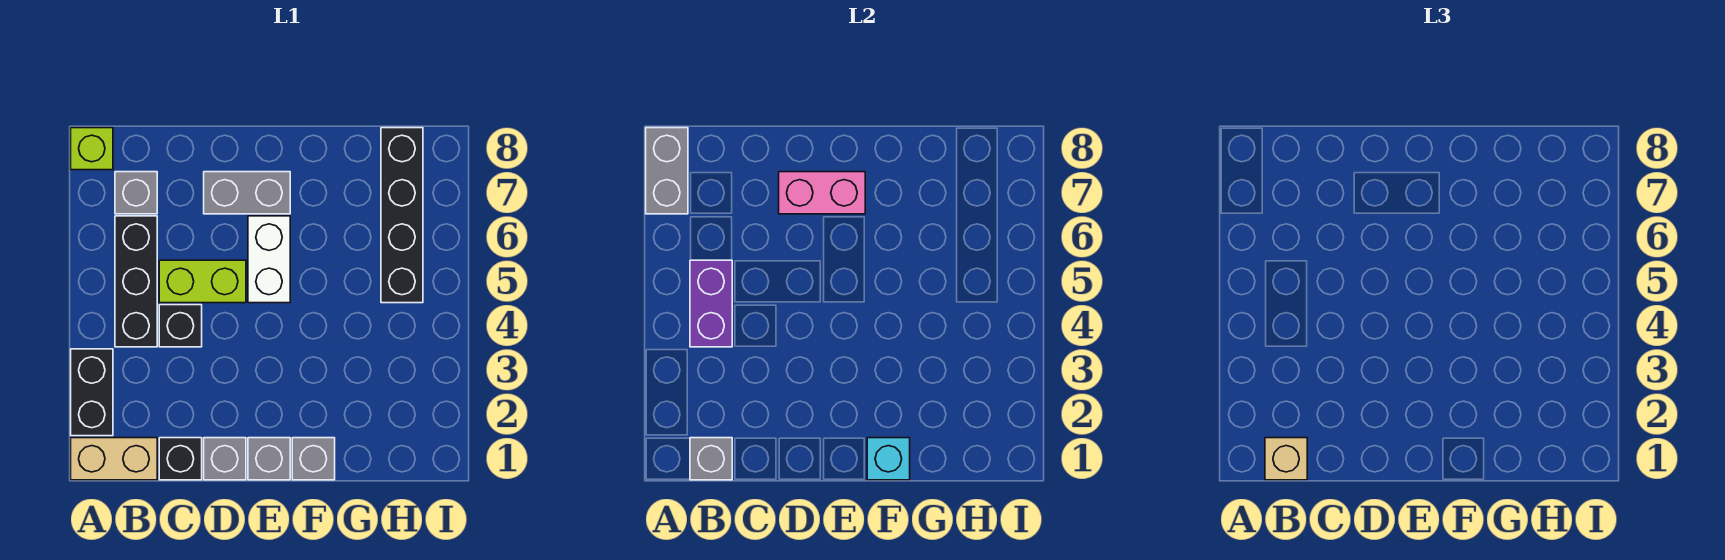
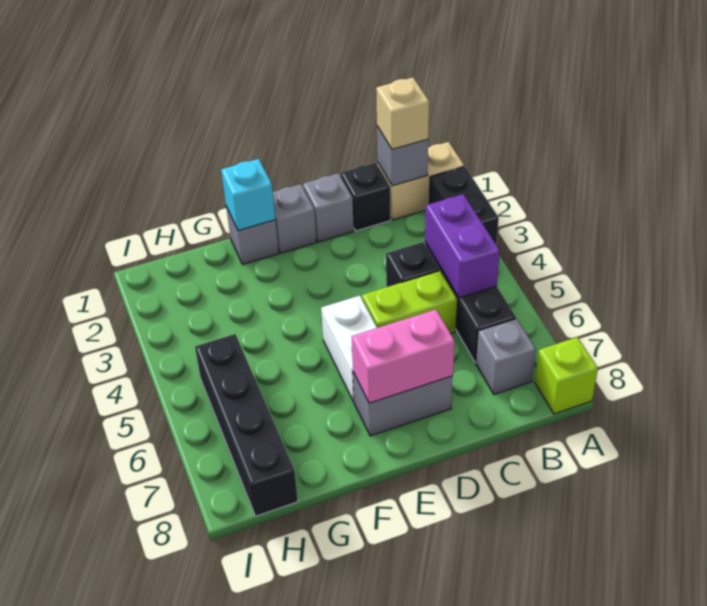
grey brick A7:A8 level 2 -> none

